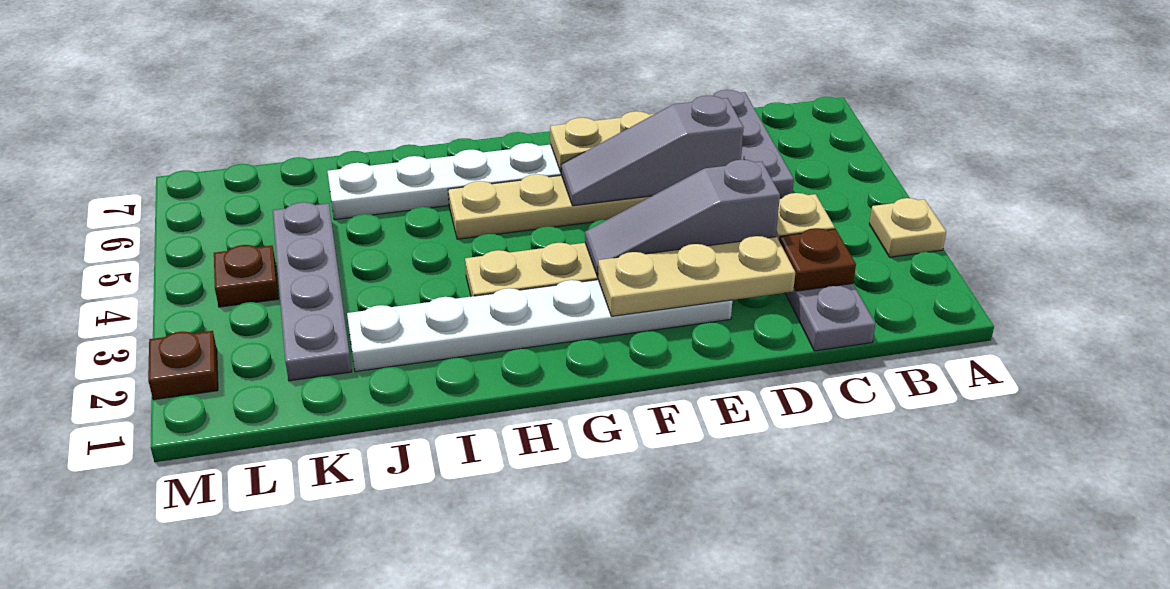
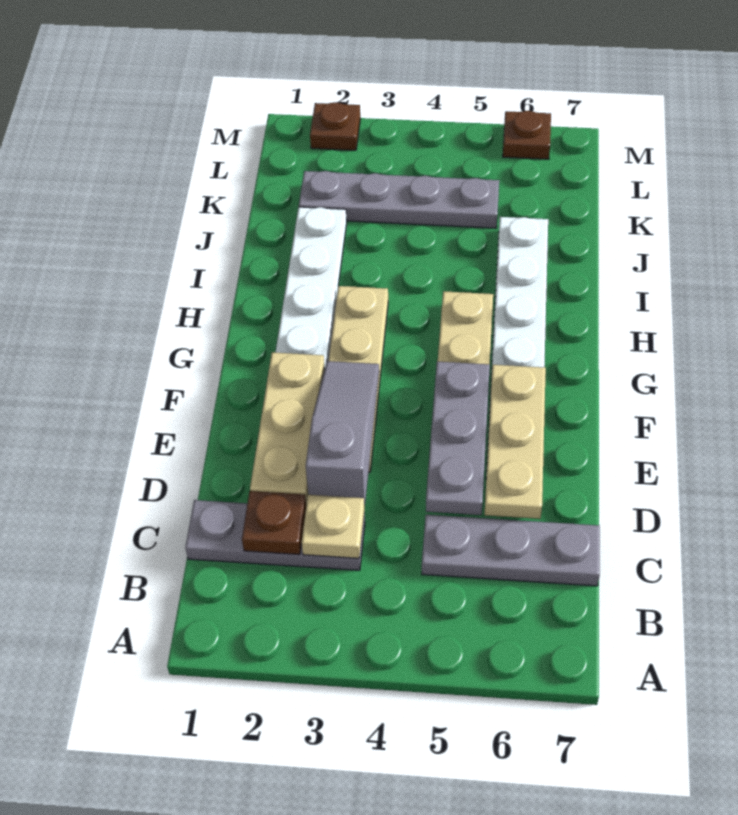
tan plate A3 level 1 -> none
grey slope D5:F5 level 2 top D -> grey plate D5:F5 level 2
brown plate L4 level 1 -> brown plate M6 level 1

